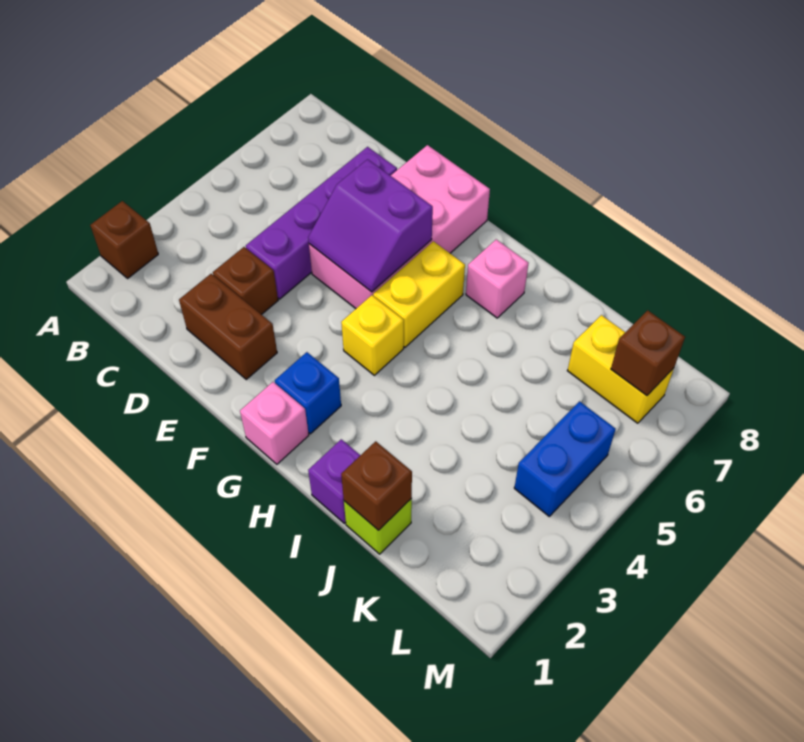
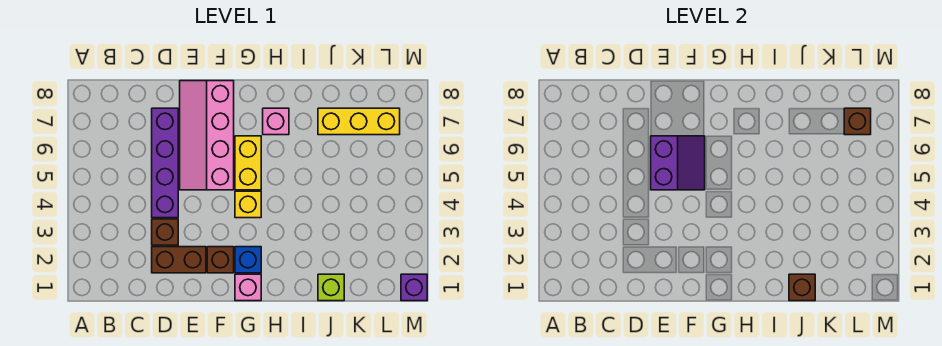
brown brick A2 level 1 -> brown brick F2 level 1
pink brick E5:F8 level 1 -> pink slope E5:F8 level 1 top F
purple slope E5:F6 level 2 top 6 -> purple slope E5:F6 level 2 top E
purple brick I1 level 1 -> purple brick M1 level 1
yellow brick K7:L7 level 1 -> yellow brick J7:L7 level 1
blue brick L4:L5 level 1 -> none

